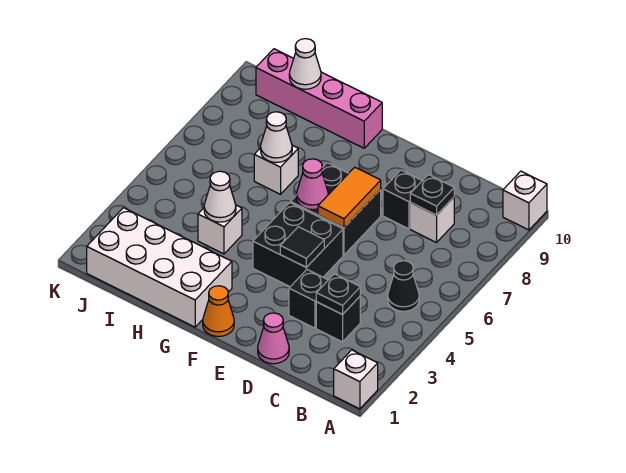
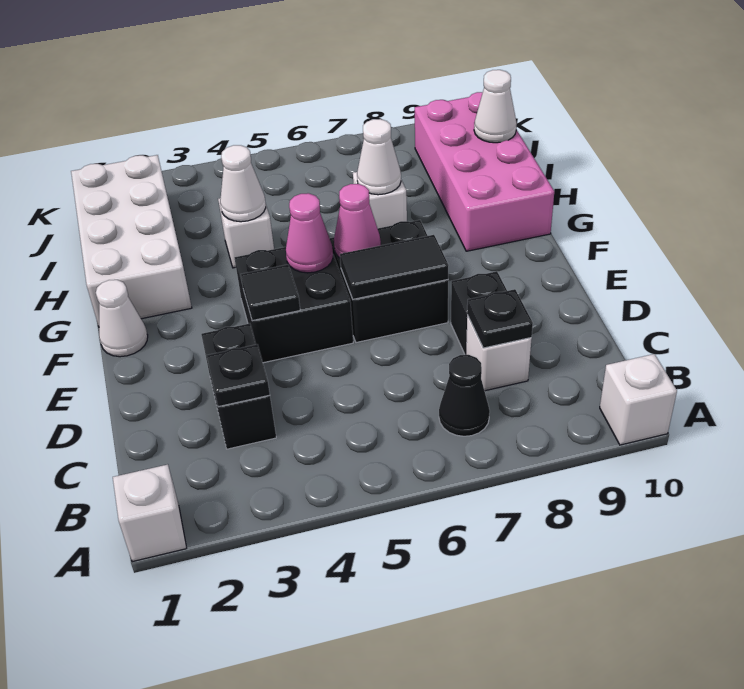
black cone B5 level 1 -> black cone B7 level 1
pink cone D1 level 1 -> pink cone F5 level 2
orange tile E6:E7 level 2 -> black tile E6:E7 level 2
orange cone F1 level 1 -> white cone F1 level 1
pink brick G10:J10 level 1 -> pink brick G9:J10 level 1

